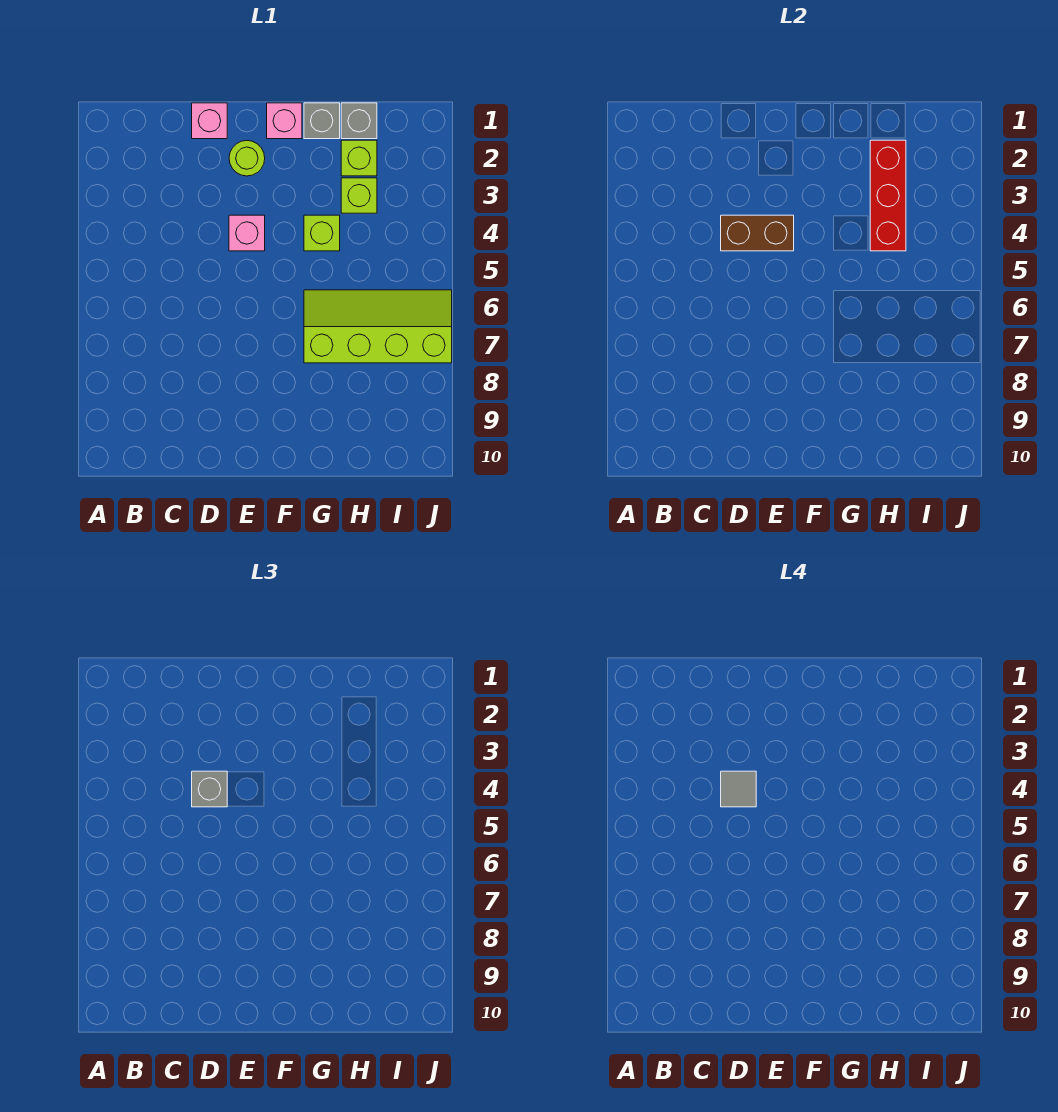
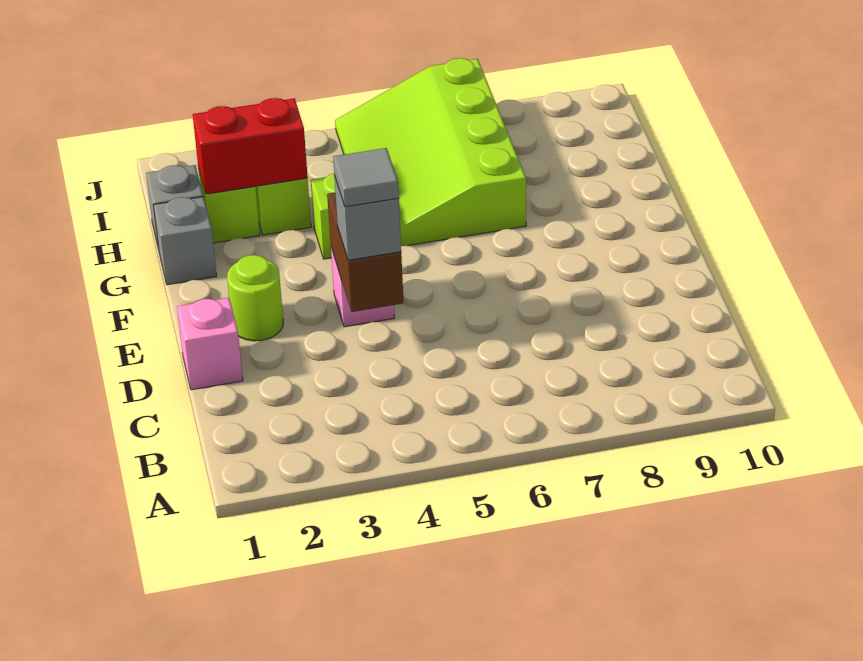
pink brick F1 level 1 -> none
lime slope G6:J7 level 1 top 7 -> lime slope G5:J7 level 1 top 7
red brick H2:H4 level 2 -> red brick H2:H3 level 2

